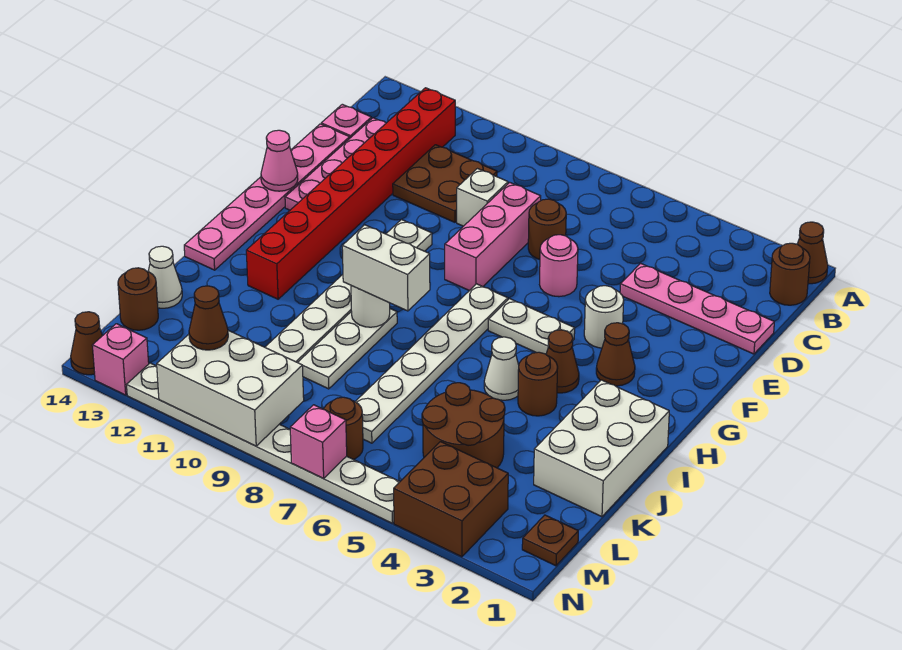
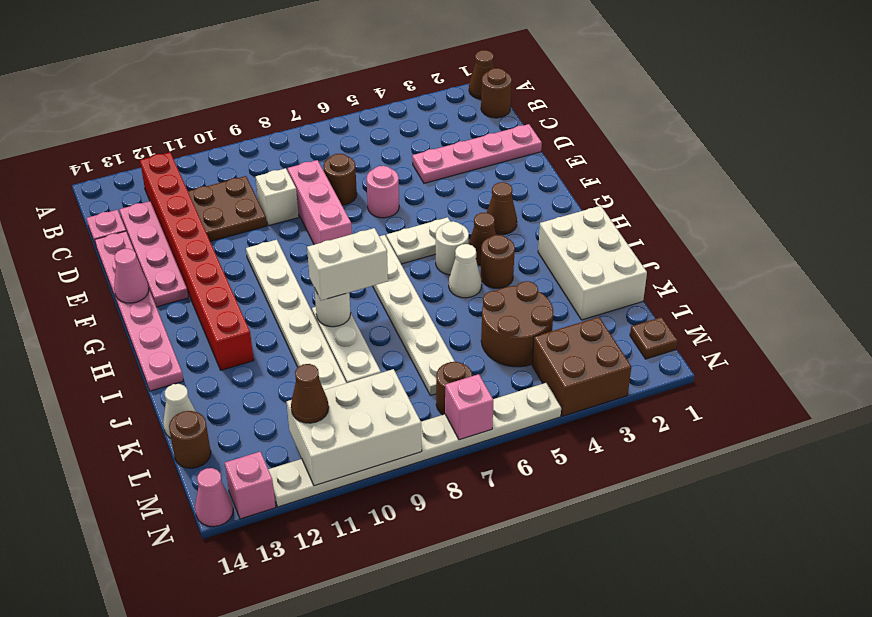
white round brick F4 level 1 -> white round brick H5 level 1
brown cone N14 level 1 -> pink cone N14 level 1

